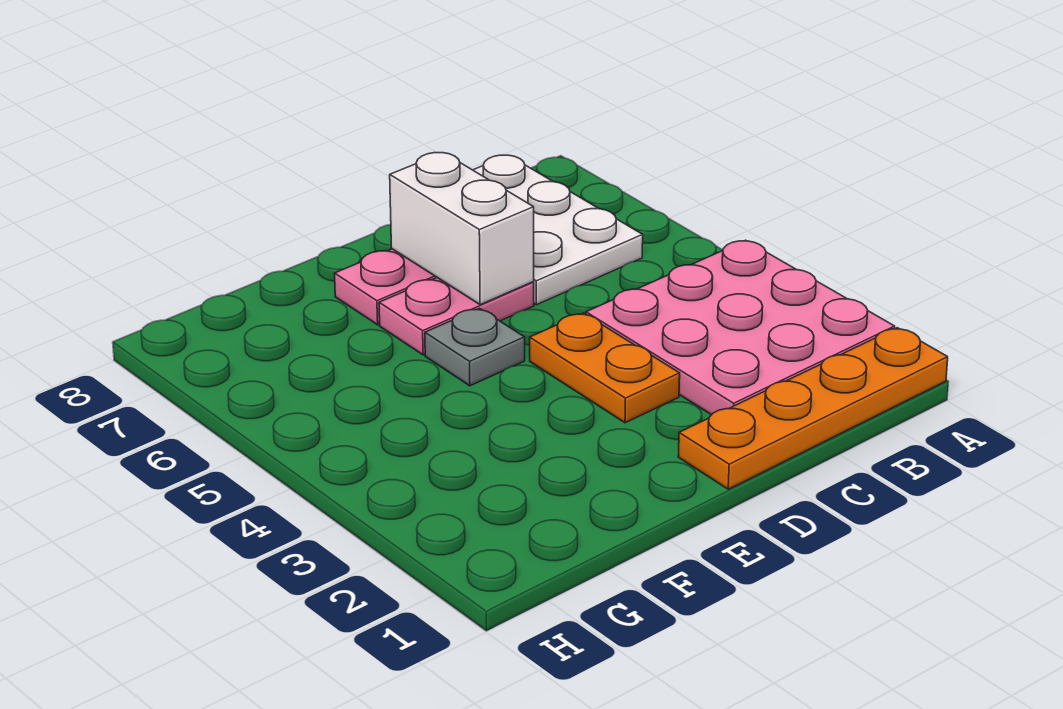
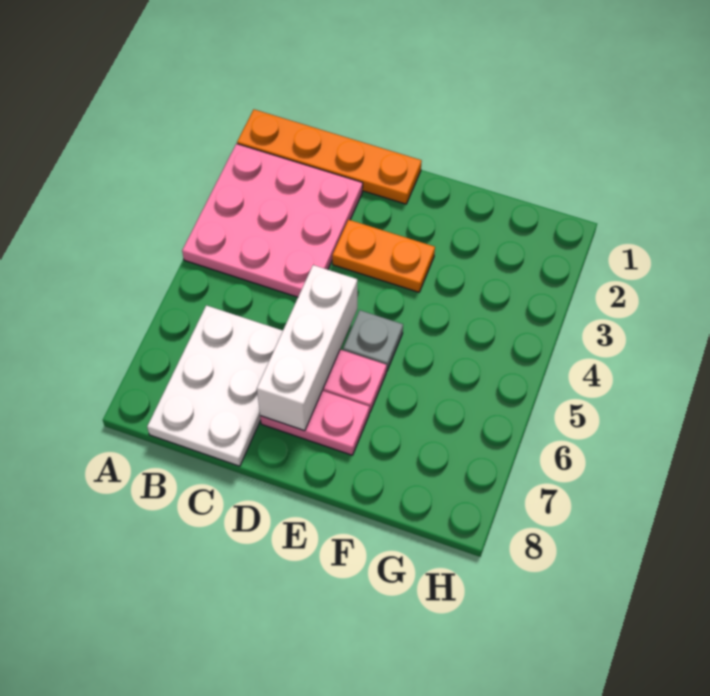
orange plate D3:D4 level 1 -> orange plate D3:E3 level 1
white brick D6:D7 level 2 -> white brick D5:D7 level 2

